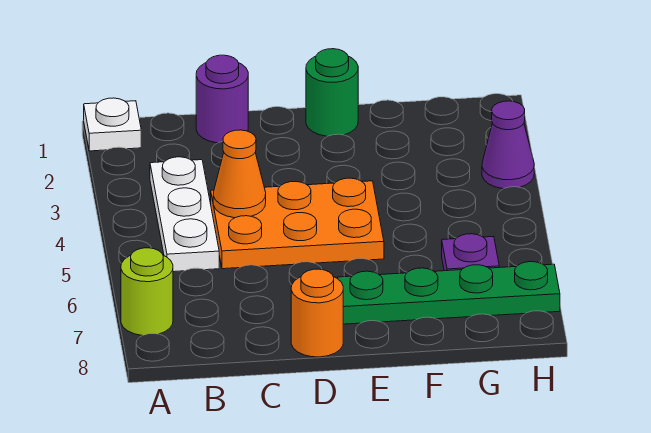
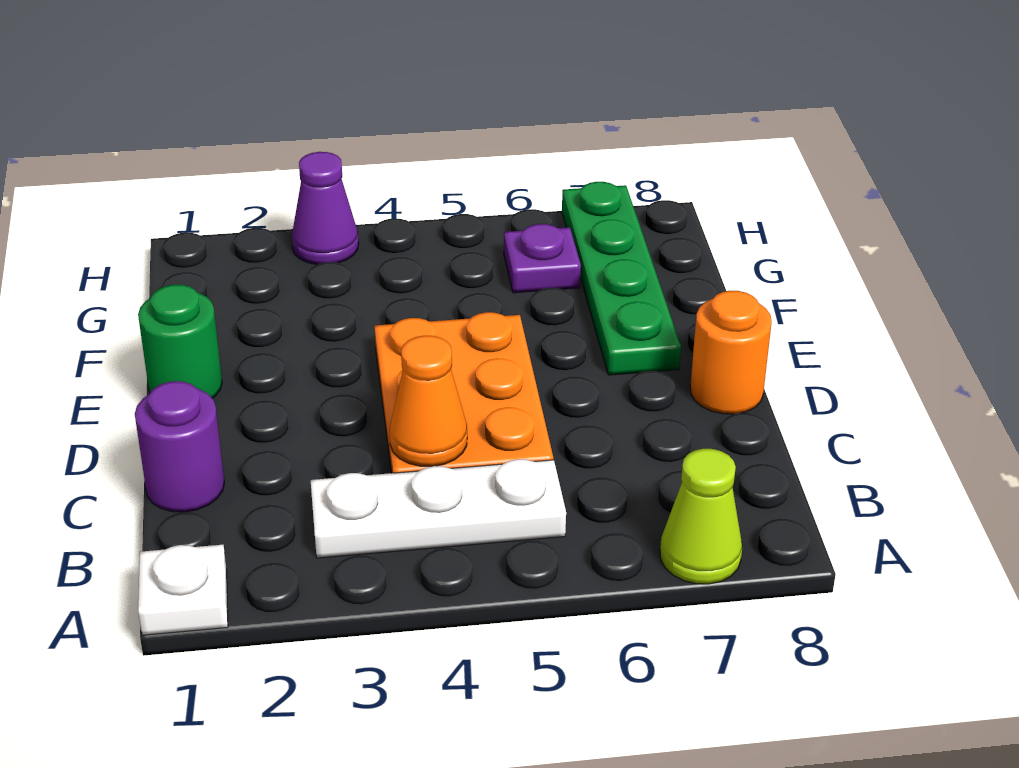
lime round brick A7 level 1 -> lime cone A7 level 1

